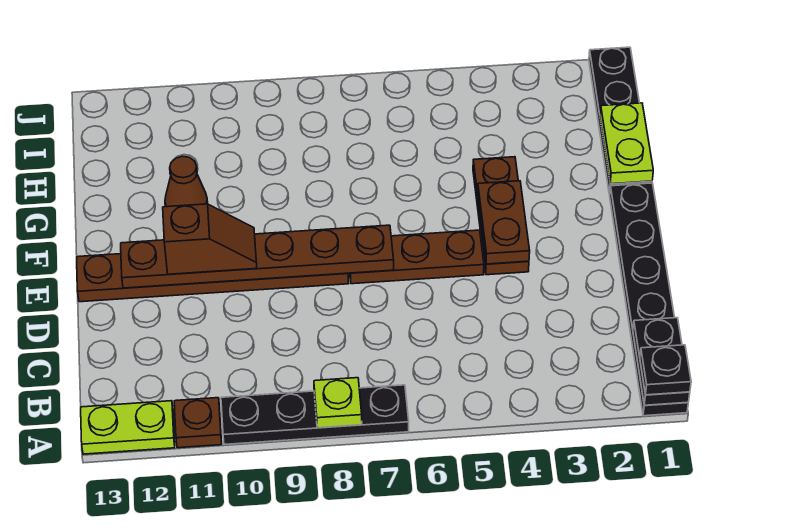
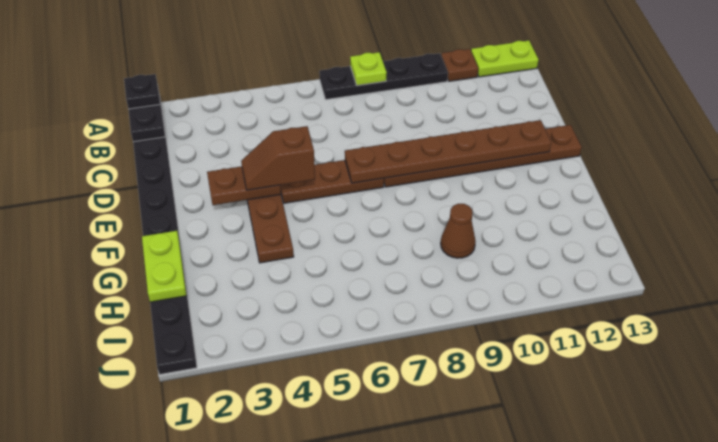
brown plate E4:F4 level 2 -> brown plate E3:E4 level 2
brown slope E10:E11 level 3 top 11 -> brown slope E4:E5 level 3 top 5
brown cone G11 level 1 -> brown cone H9 level 1

